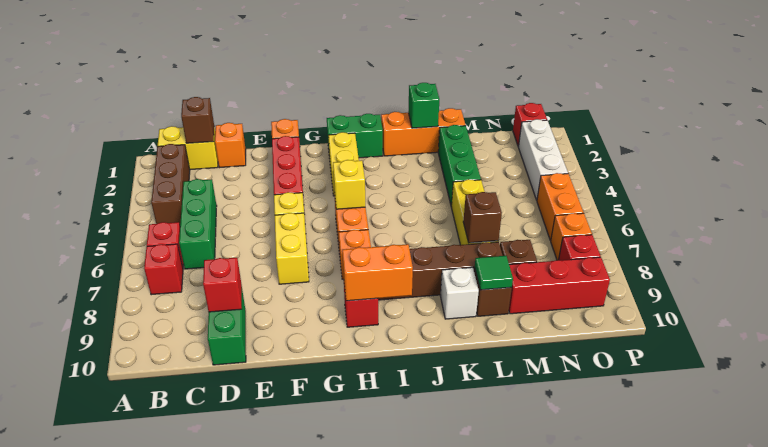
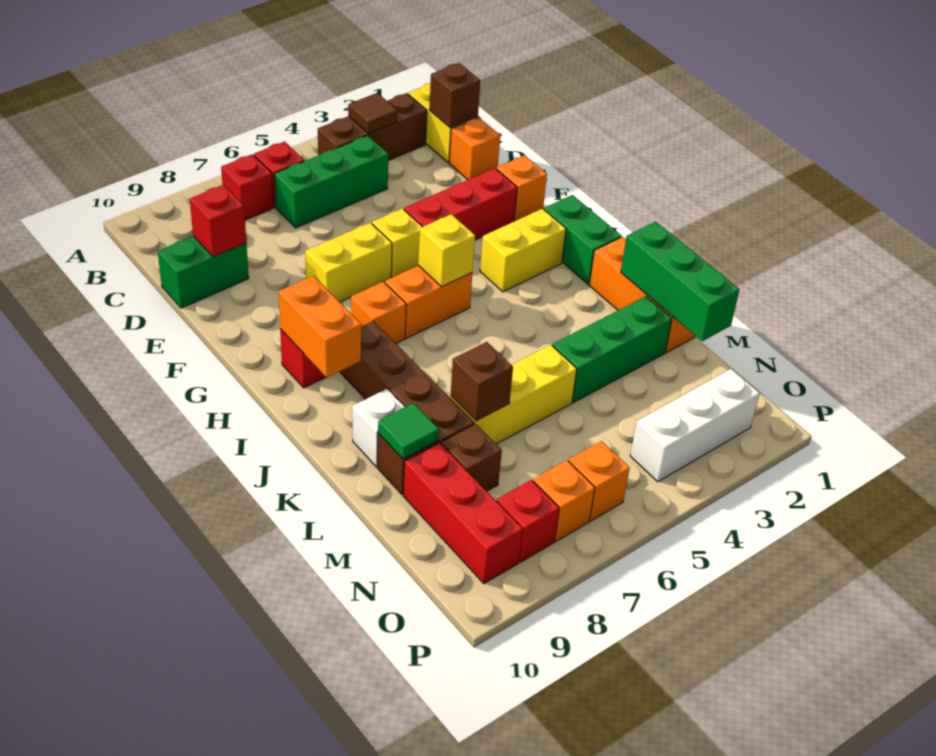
none -> brown tile B3 level 2
green brick K1 level 2 -> green brick K1:M1 level 2
red brick O1 level 1 -> none
orange brick O5:O6 level 1 -> orange brick O6 level 1

